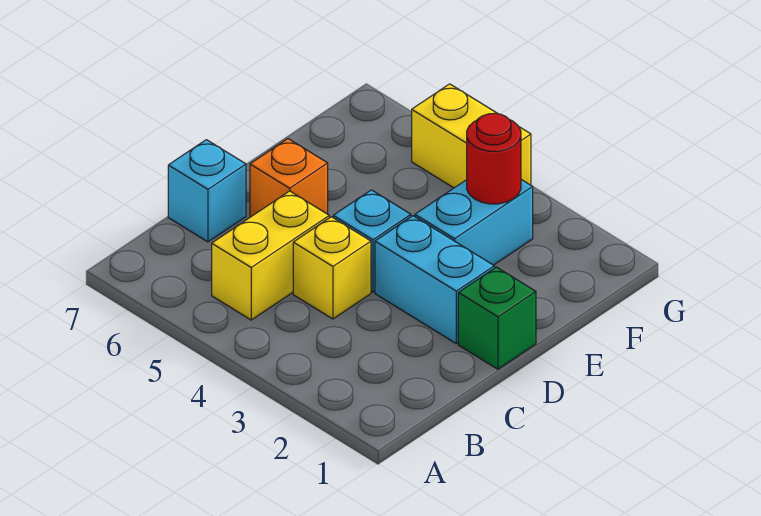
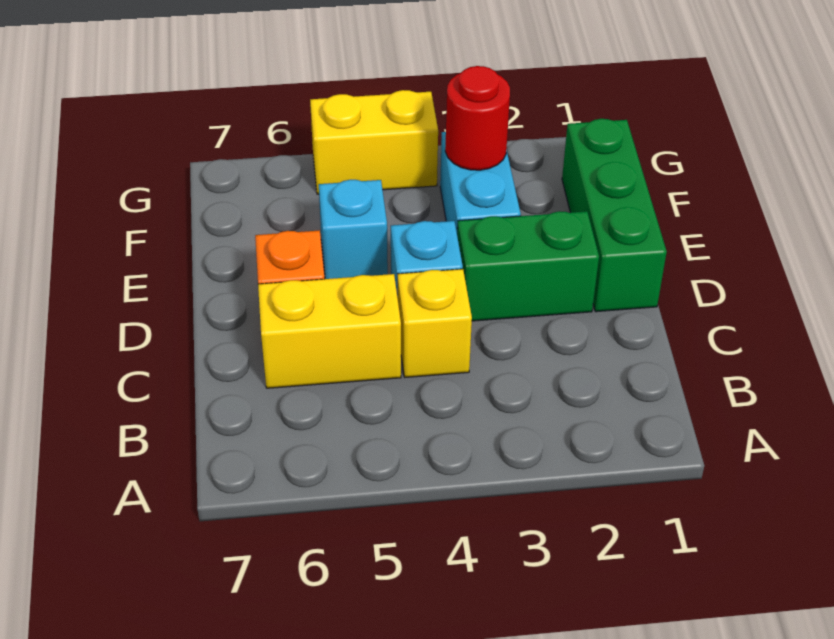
yellow brick B5:C5 level 1 -> yellow brick C5:C6 level 1
cyan brick C7 level 1 -> cyan brick E5 level 1
green brick D1 level 1 -> green brick D1:F1 level 1
cyan brick D2:D3 level 1 -> green brick D2:D3 level 1

